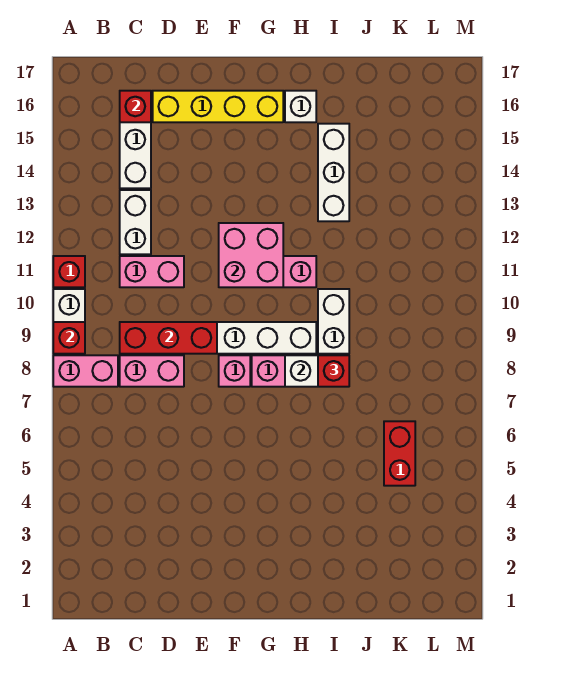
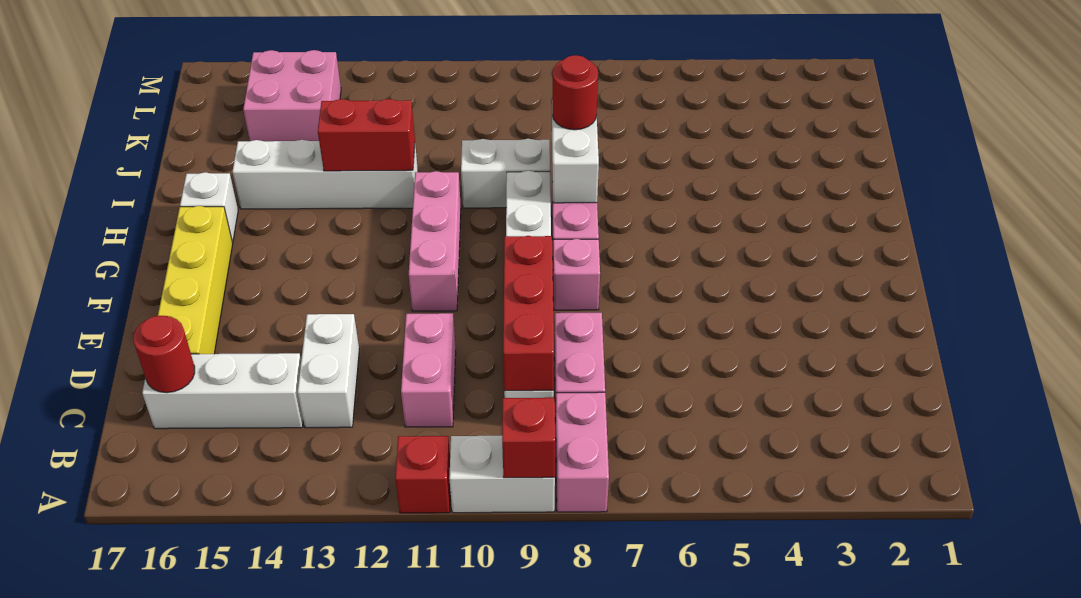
white brick C12:C13 level 1 -> white brick C13:D13 level 1
red brick C16 level 2 -> red round brick C16 level 2
pink brick F11:G12 level 2 -> pink brick K14:L15 level 1
red brick I8 level 3 -> red round brick I8 level 3
white brick I13:I15 level 1 -> white brick I12:I15 level 1
red brick K5:K6 level 1 -> red brick I12:I13 level 2

